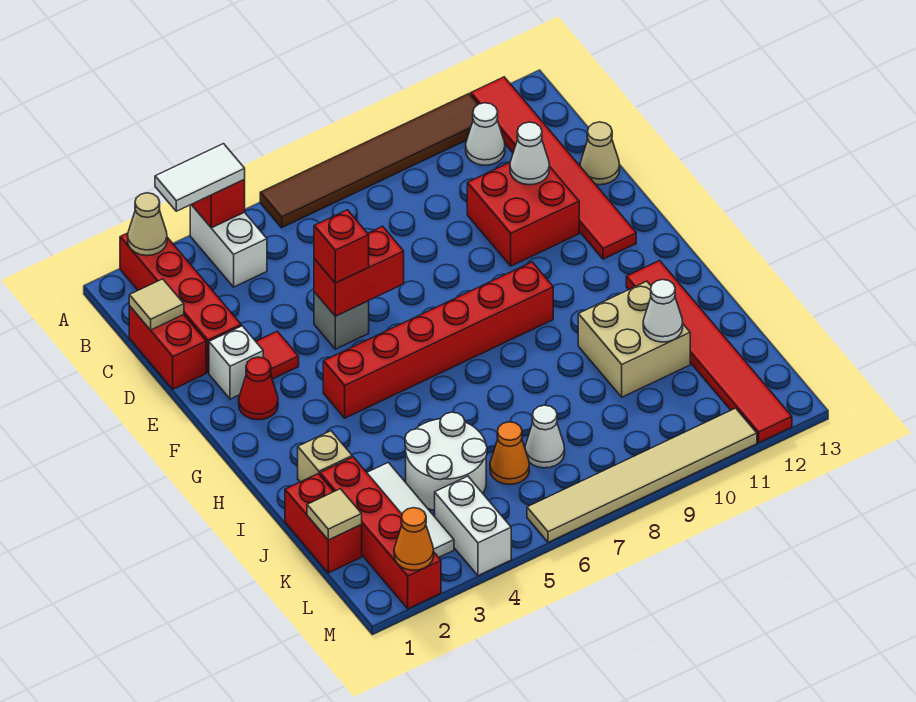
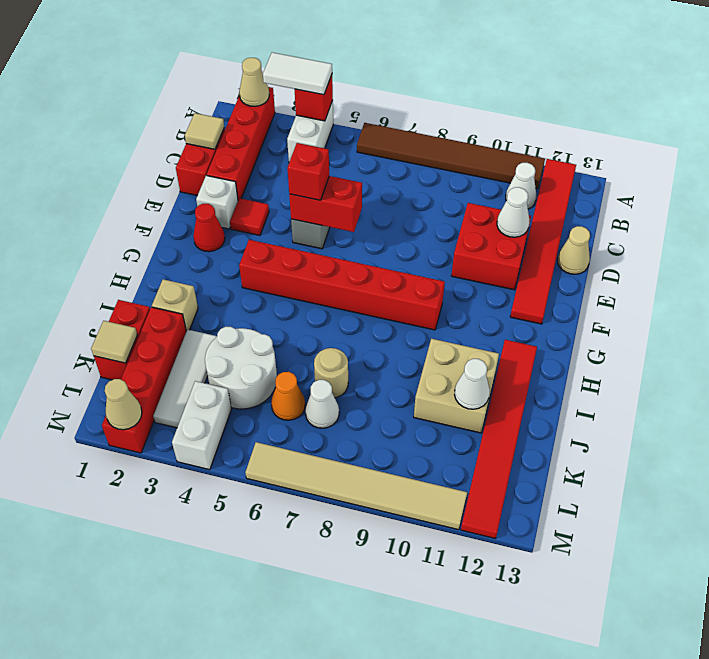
none -> tan round brick J7 level 1
orange cone M2 level 2 -> tan cone M2 level 2

